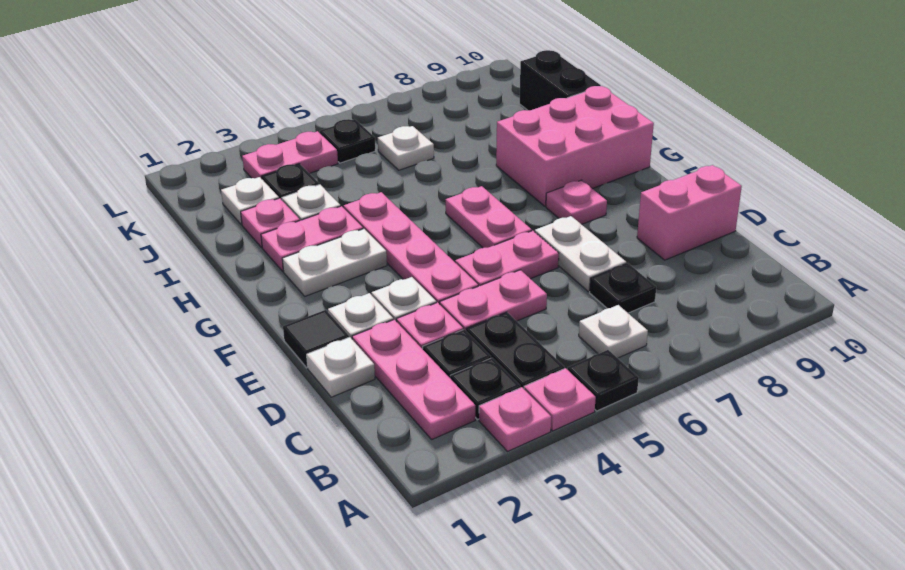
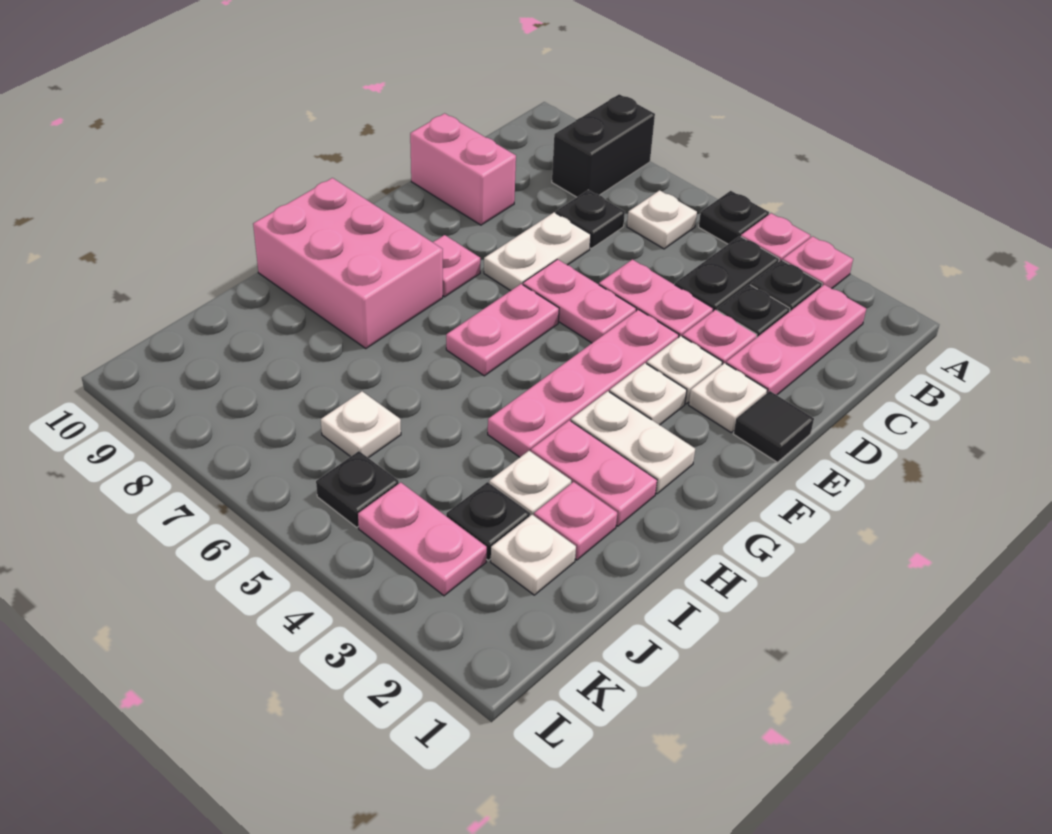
white plate D1 level 1 -> white plate F3 level 1
black brick I10:J10 level 1 -> black brick A8:B8 level 1

